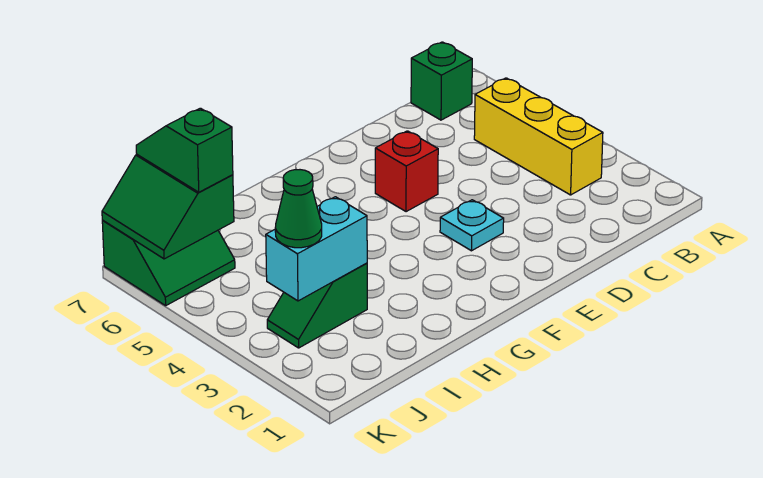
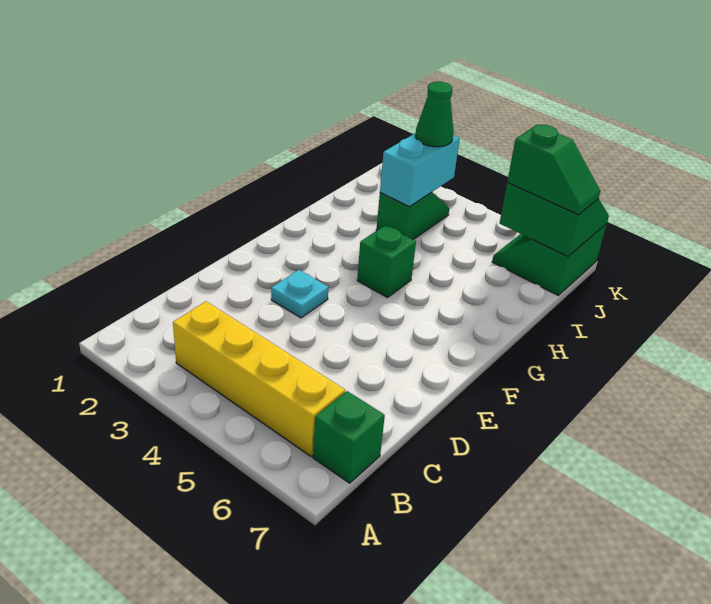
yellow brick B3:B5 level 1 -> yellow brick B3:B6 level 1
red brick E5 level 1 -> none
none -> green brick G4 level 1

